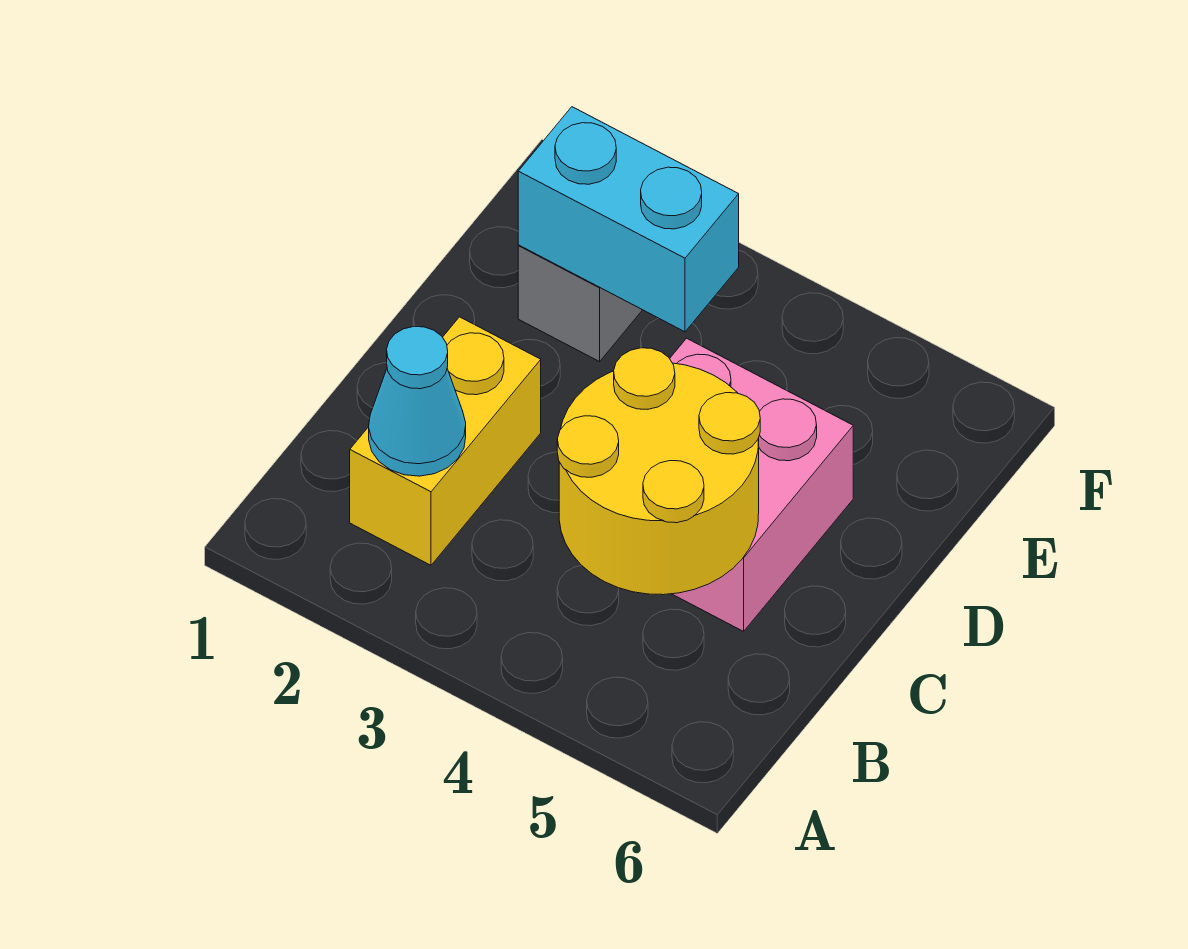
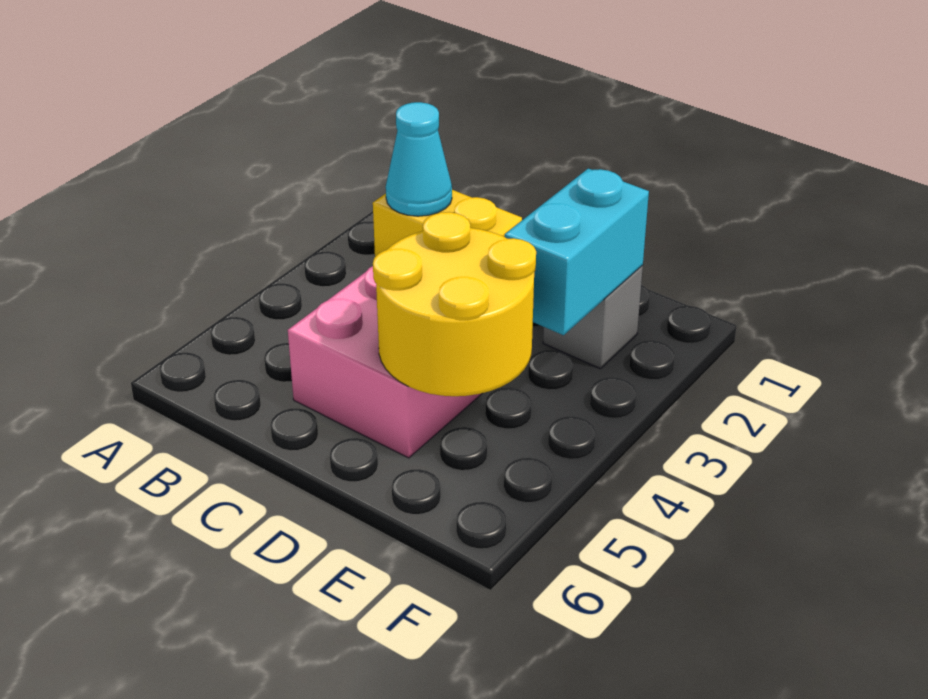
yellow round brick B4:C5 level 2 -> yellow round brick D4:E5 level 2

